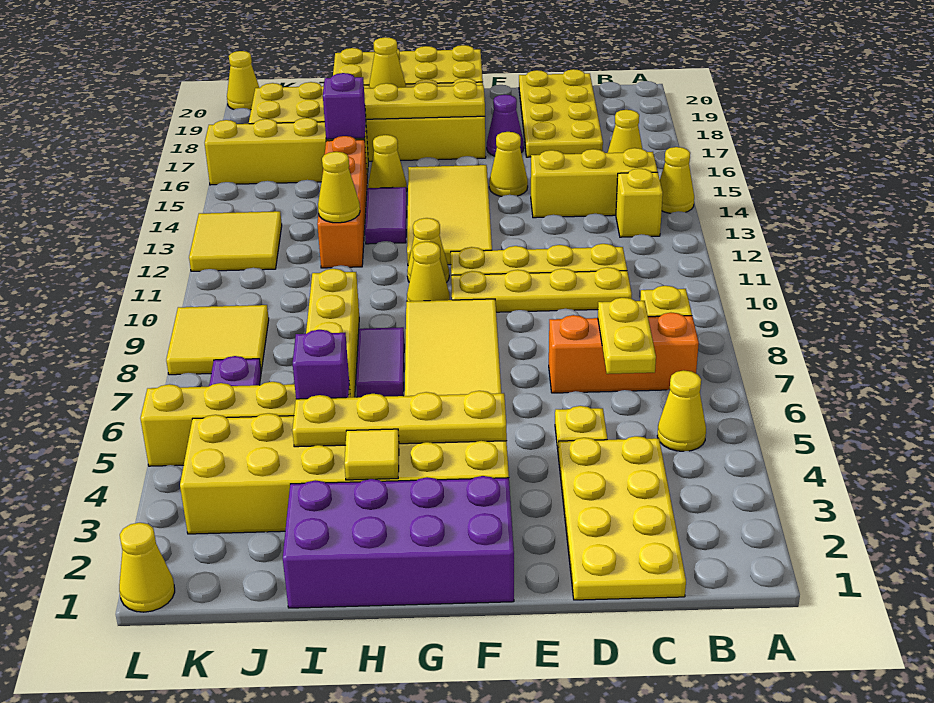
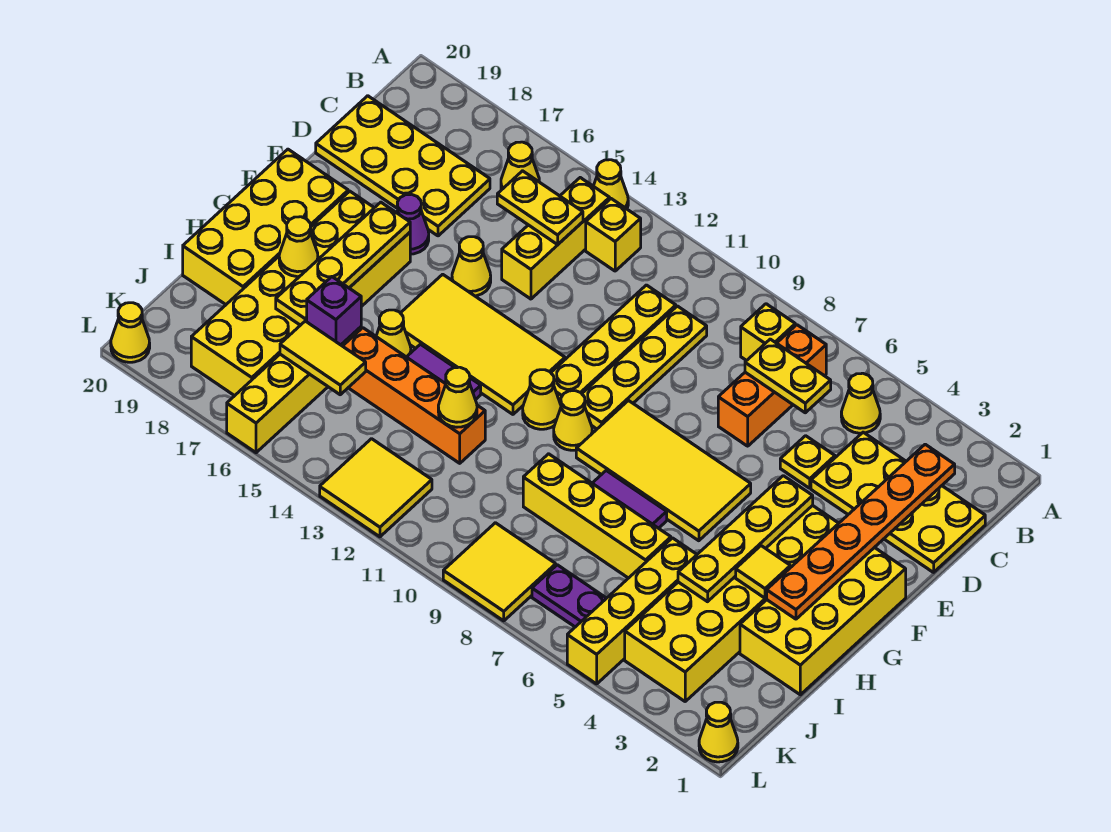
none -> orange plate C2:H2 level 2
none -> yellow plate C14:C15 level 2
purple brick F1:I2 level 1 -> yellow brick F1:I2 level 1
purple brick I5 level 2 -> none
none -> yellow tile J15:J16 level 2

